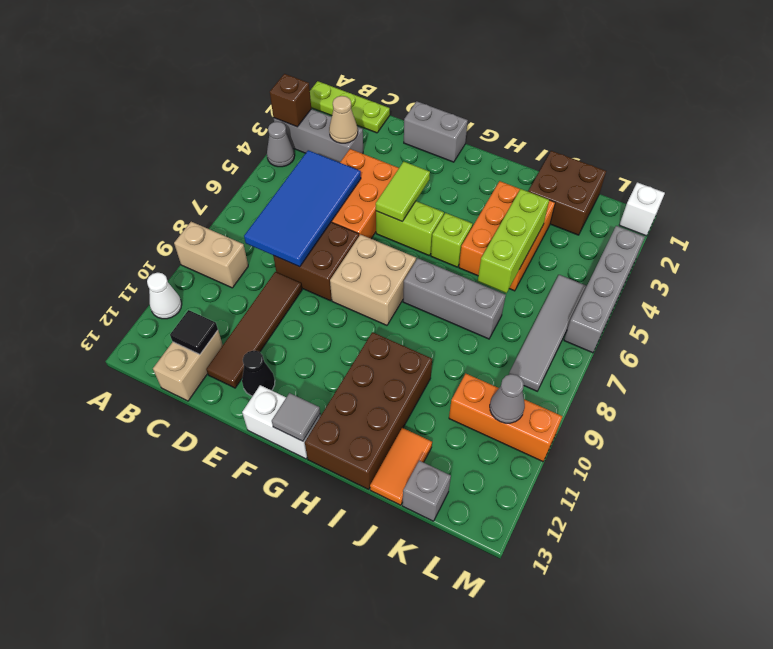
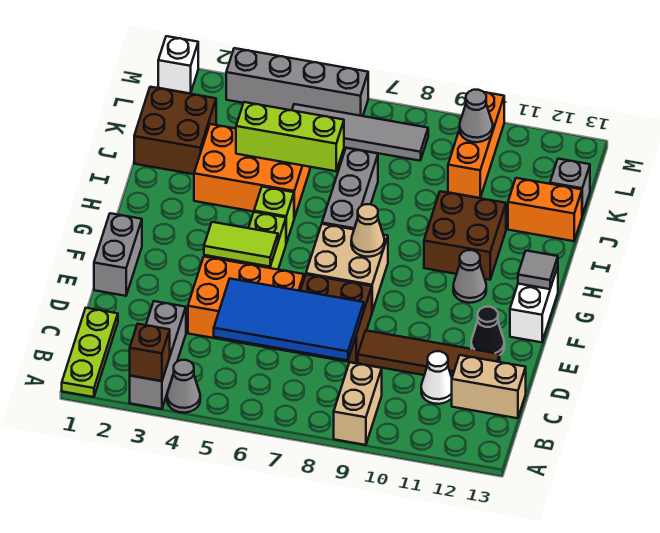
white cone A11 level 1 -> white cone C11 level 1
tan cone C3 level 2 -> tan cone G8 level 2
black tile C12 level 2 -> none
none -> grey cone G11 level 1
brown brick H10:I13 level 1 -> brown brick H10:I11 level 1
orange tile J12:J13 level 1 -> orange brick J12:J13 level 1

